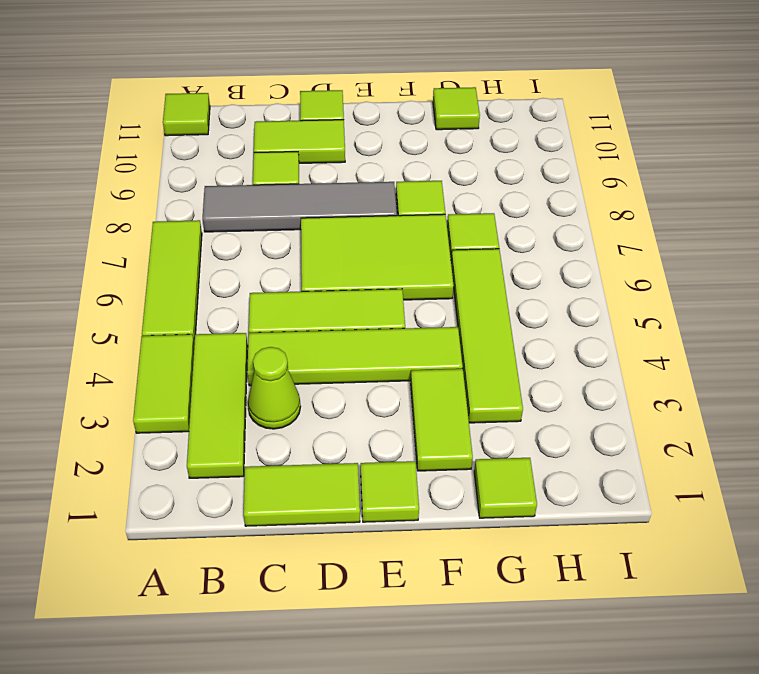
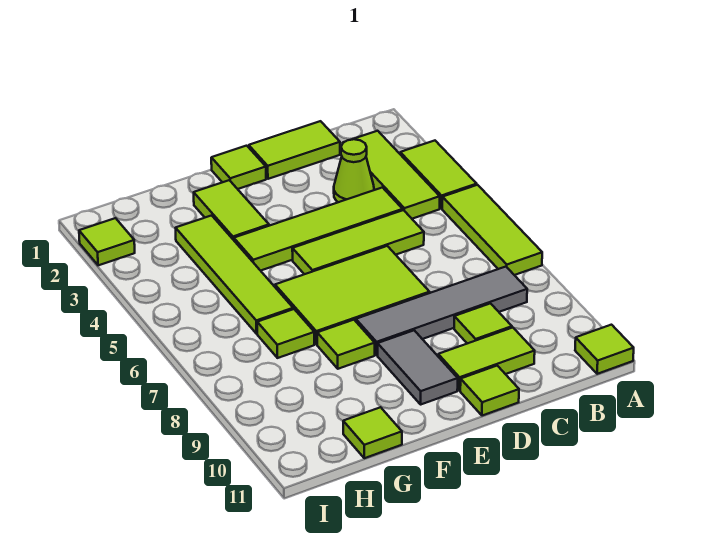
none -> grey tile E9:E10 level 1
lime tile G1 level 1 -> lime tile I2 level 1

